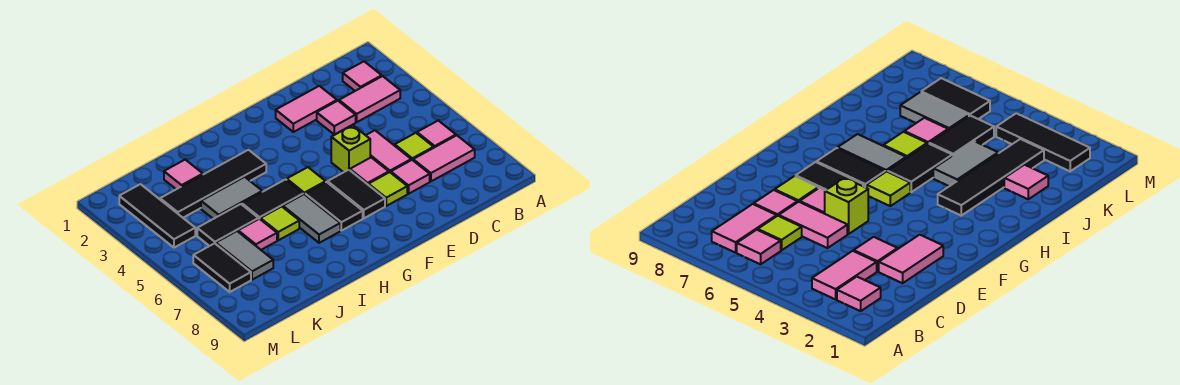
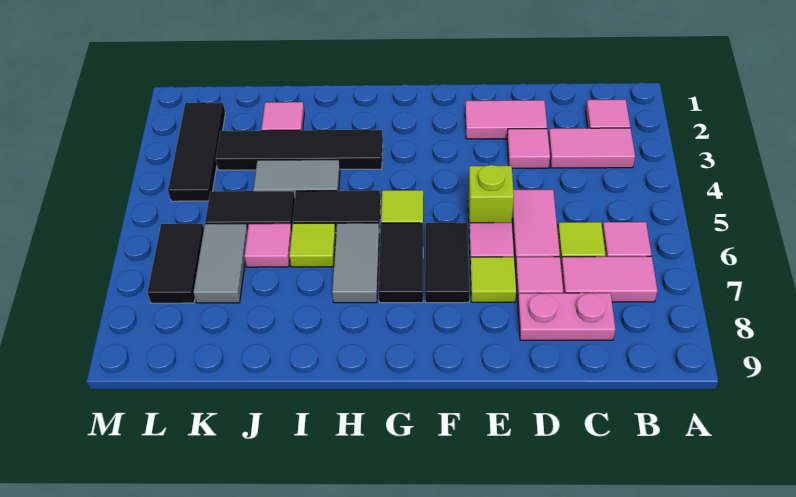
none -> pink plate C8:D8 level 1

